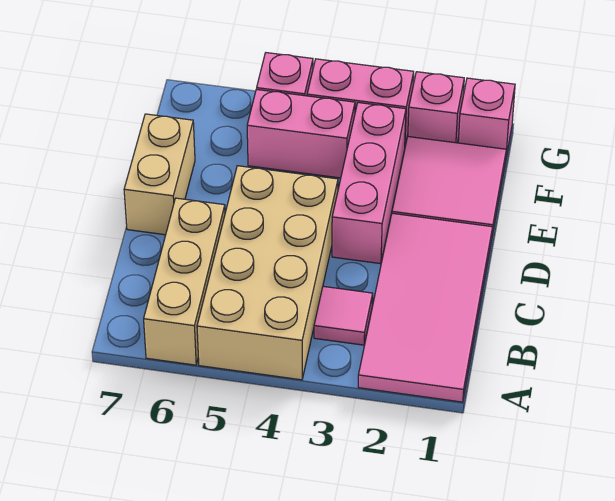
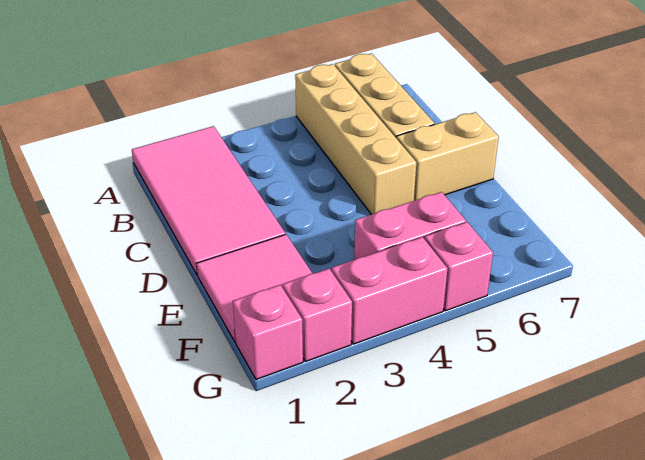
tan brick A4:D5 level 1 -> tan brick A5:D5 level 1
pink tile B3 level 1 -> none
pink brick D3:F3 level 1 -> none
tan brick D7:E7 level 1 -> tan brick D6:D7 level 1

